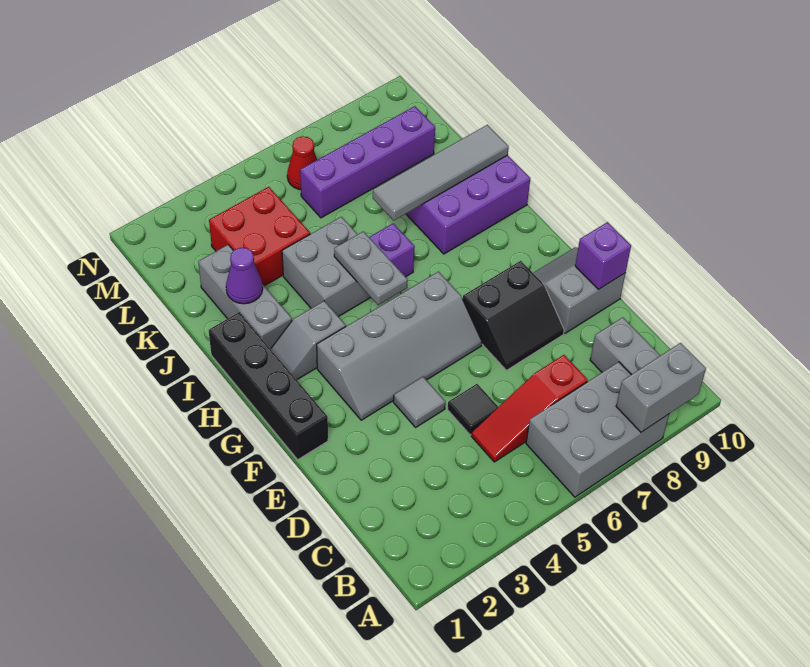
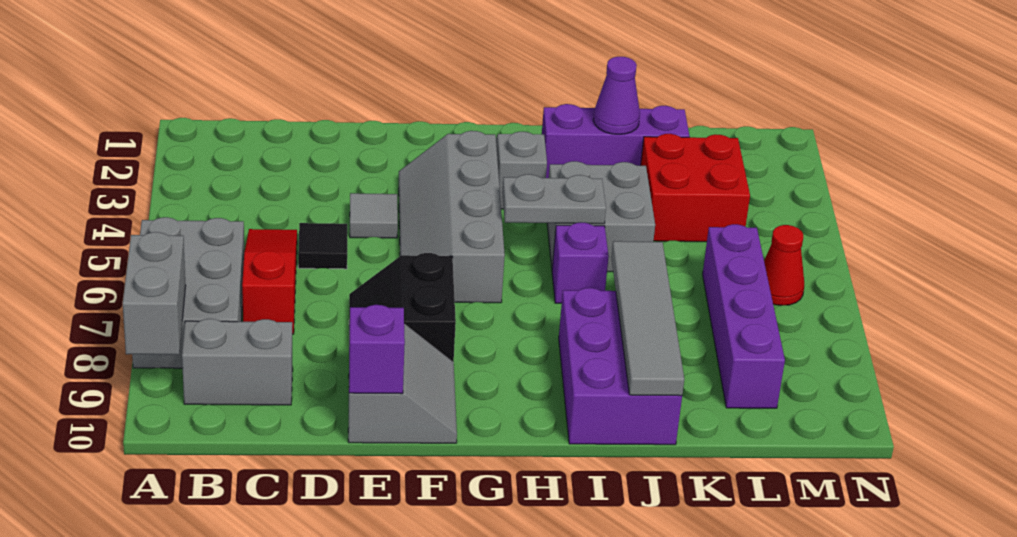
black brick F1:I1 level 1 -> none
grey brick I2:K2 level 1 -> purple brick I2:K2 level 1

